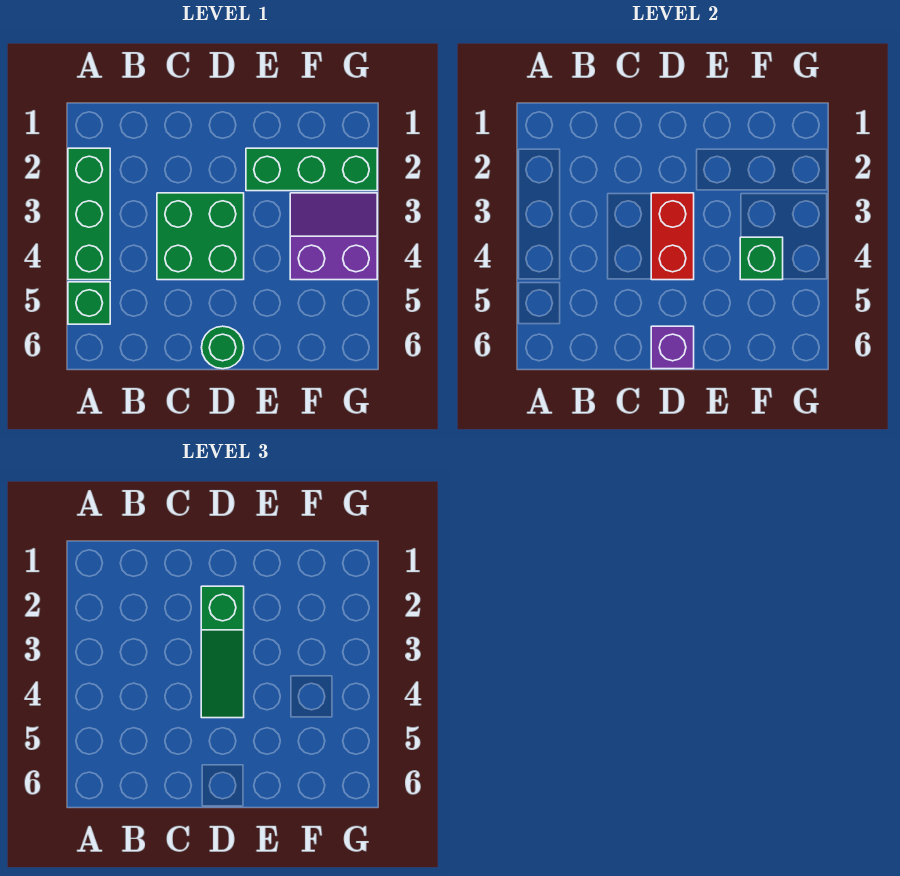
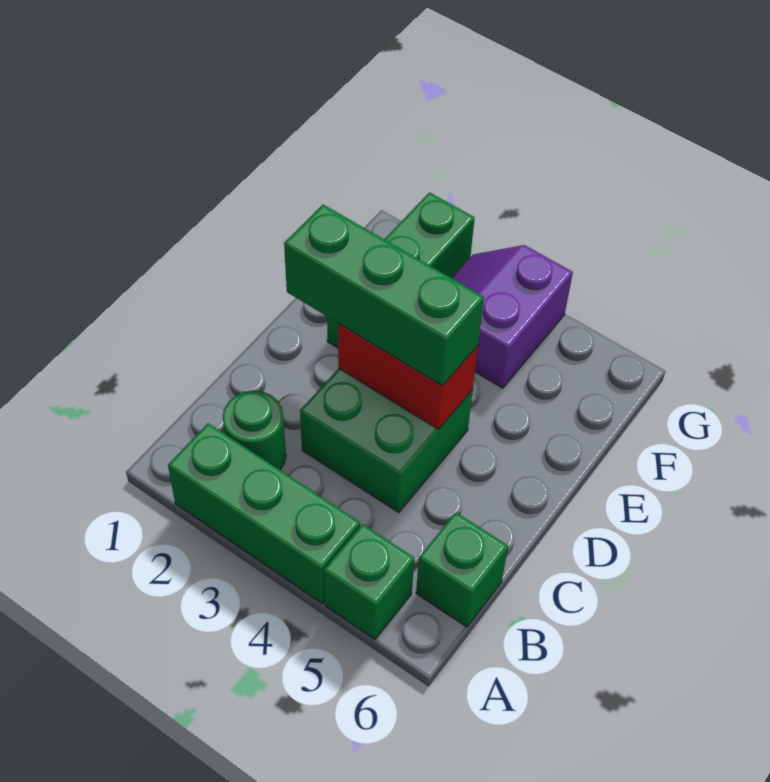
green slope D2:D4 level 3 top 2 -> green brick D2:D4 level 3
green round brick D6 level 1 -> green round brick B2 level 1
purple brick D6 level 2 -> none
green brick F4 level 2 -> green brick B6 level 1

